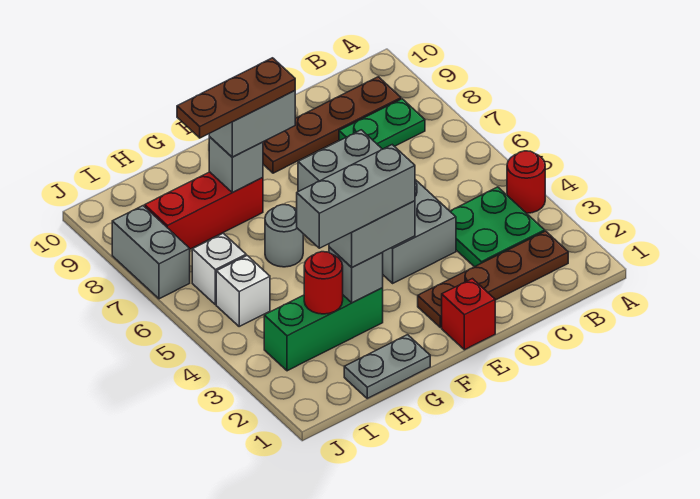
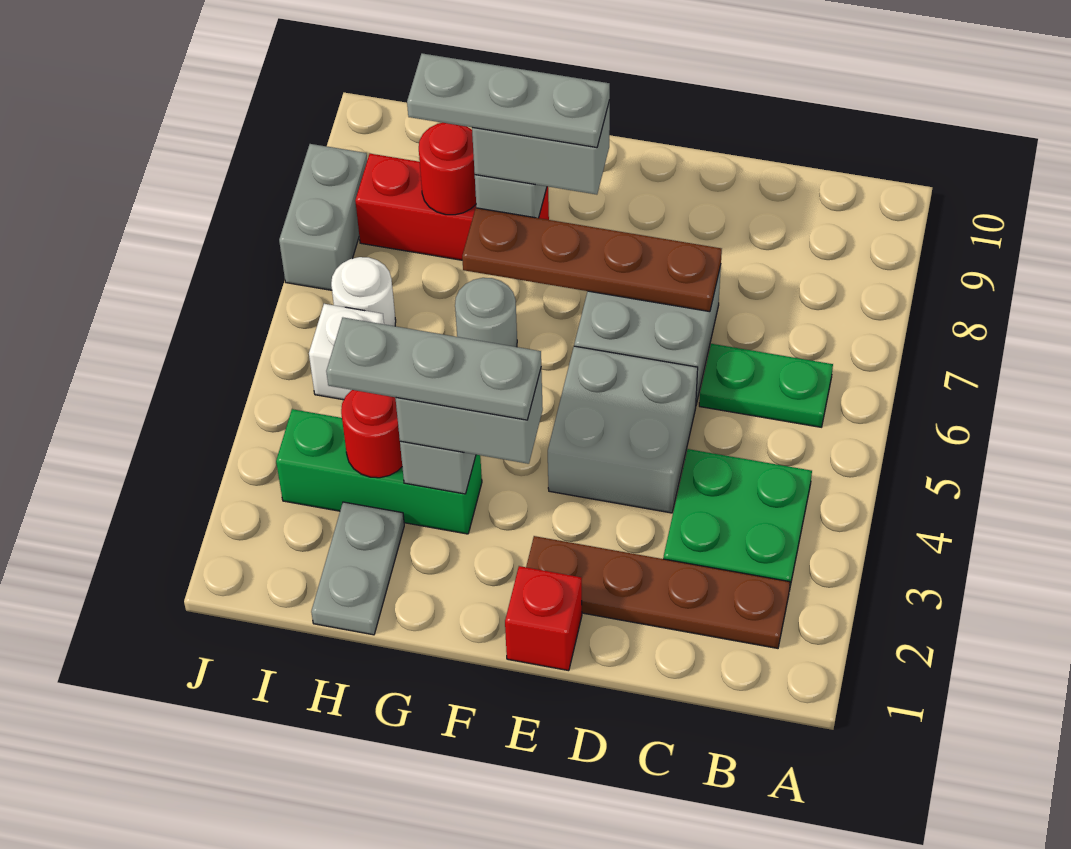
red round brick A4 level 1 -> red round brick H8 level 2
green plate B8:C8 level 1 -> green plate B6:C6 level 1
brown plate B9:E9 level 1 -> brown plate D7:G7 level 2
grey brick F3:H3 level 4 -> grey plate F3:H3 level 4
brown plate F8:H8 level 4 -> grey plate F8:H8 level 4
grey plate G1:H1 level 1 -> grey plate H1:H2 level 1
white brick I6 level 1 -> white round brick I6 level 1

